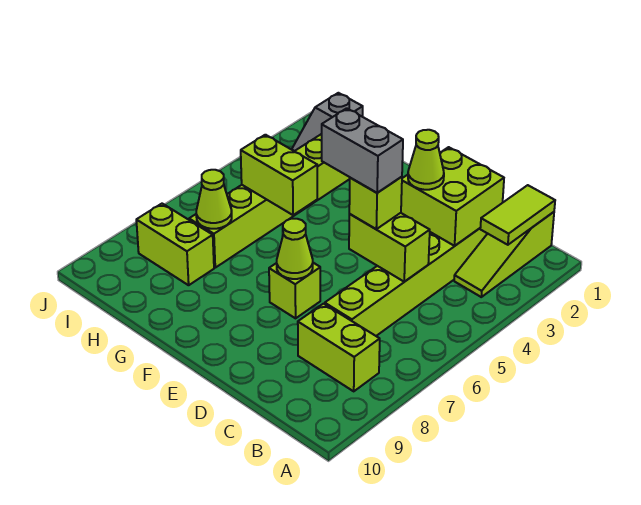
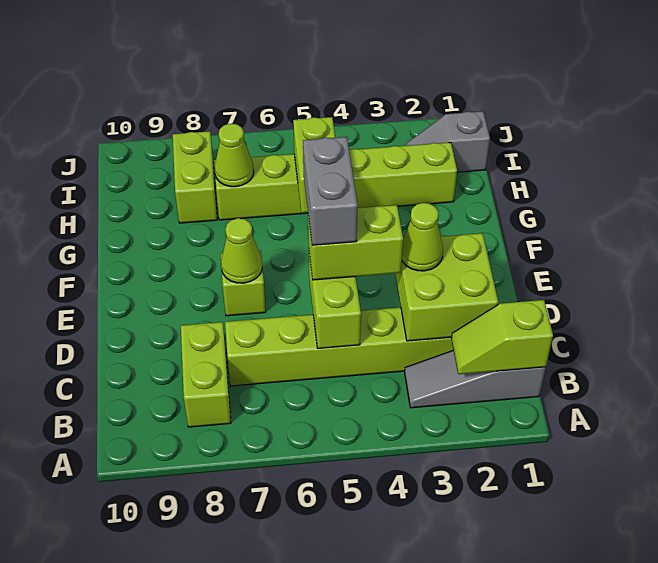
lime slope B1:B3 level 1 top 1 -> grey slope B1:B3 level 1 top 1
lime tile B1:B2 level 2 -> lime slope B1:B2 level 2 top 1
lime brick D5 level 3 -> lime brick D4:D5 level 3

